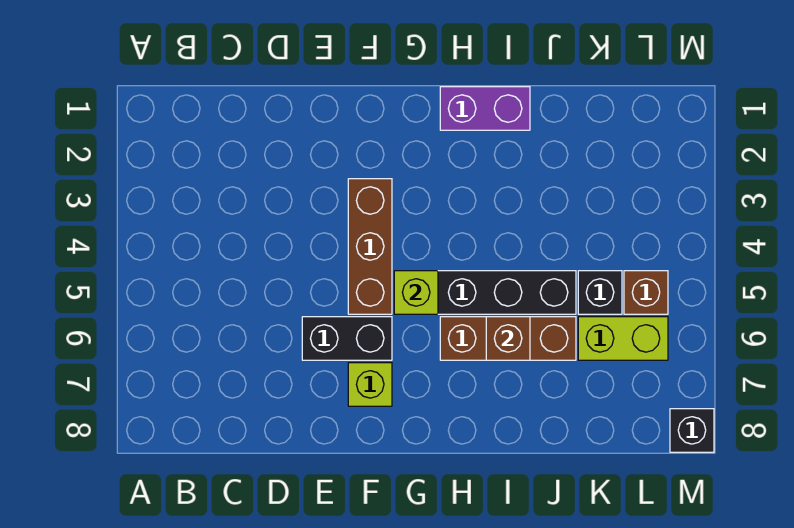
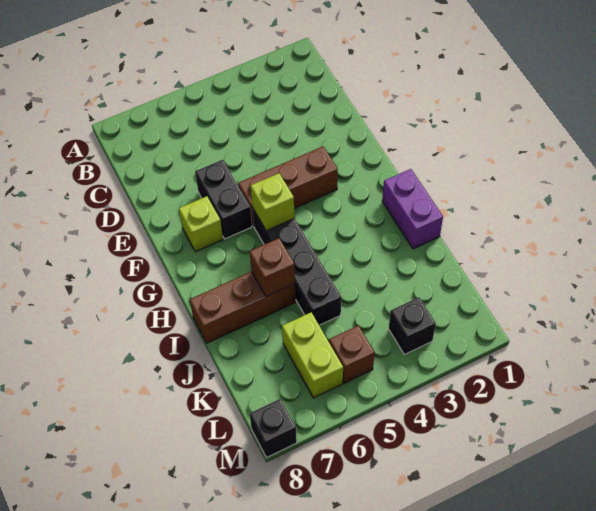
brown brick H6:J6 level 1 -> brown brick I6:I8 level 1
black brick K5 level 1 -> black brick L3 level 1

